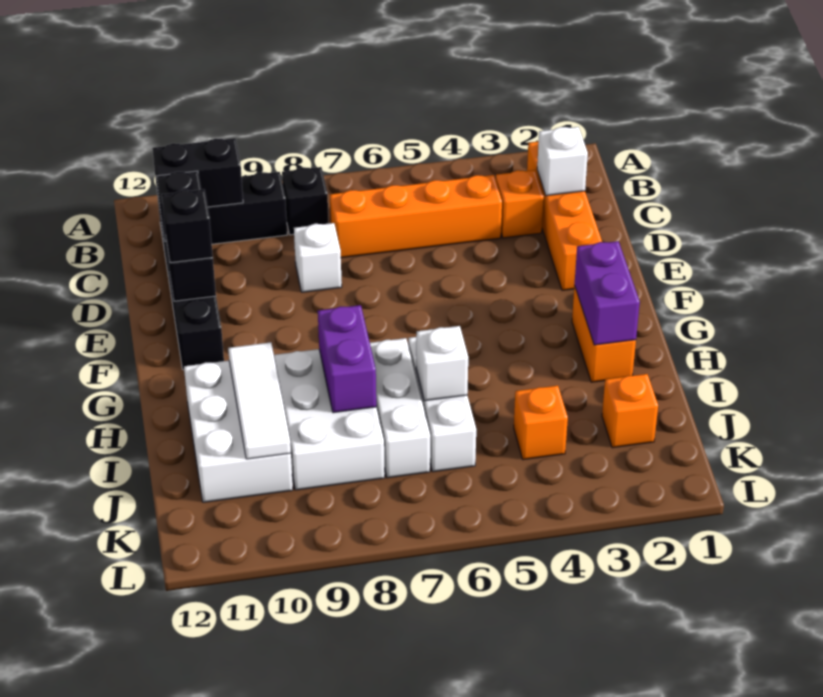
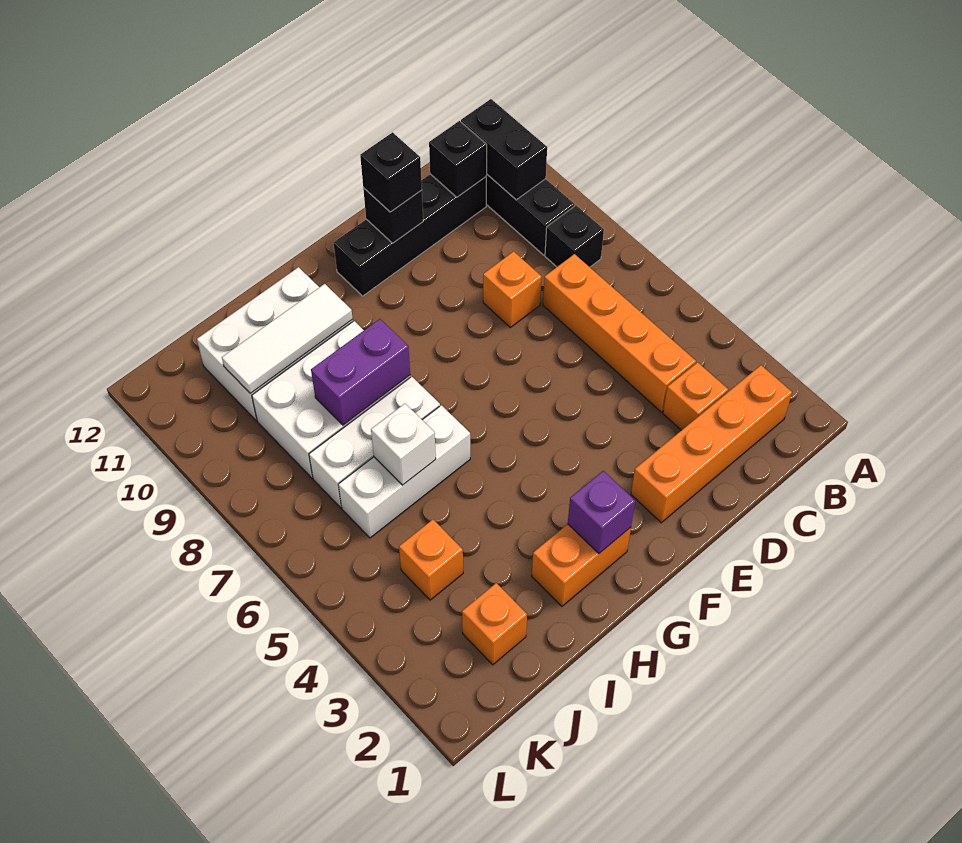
white brick C2 level 2 -> none
white brick D8 level 1 -> orange brick D8 level 1
purple brick G2:H2 level 2 -> purple brick G2 level 2

